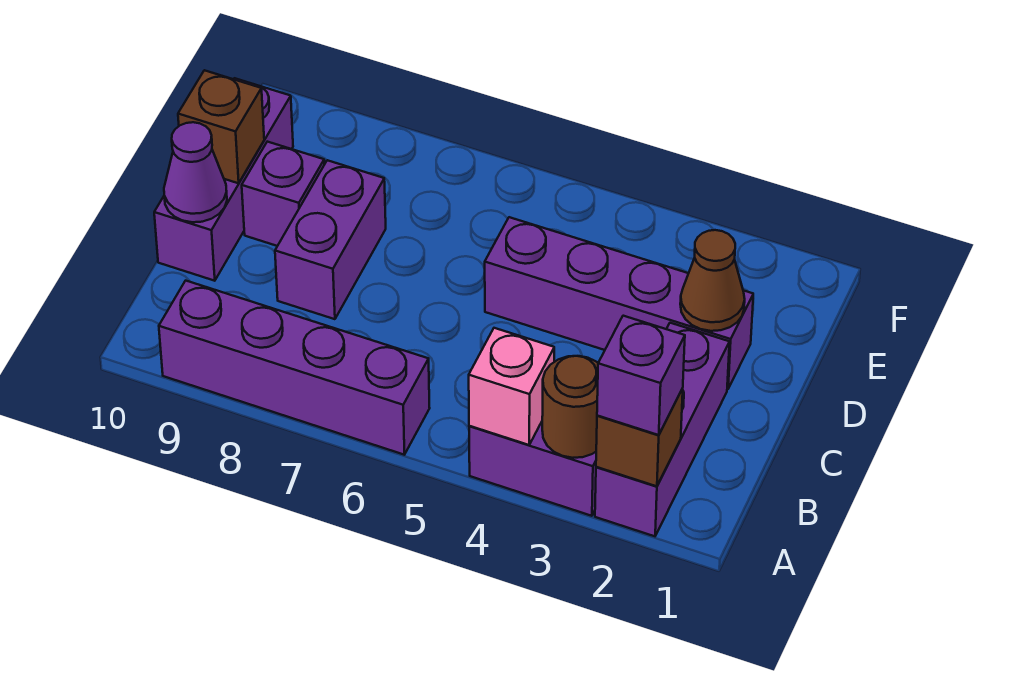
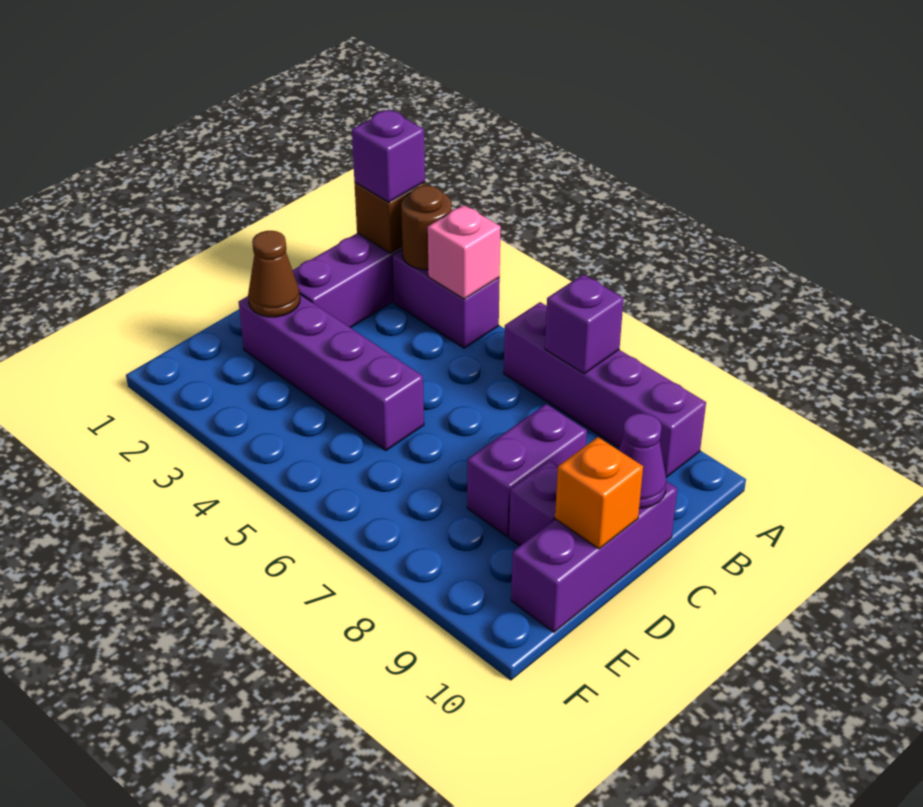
none -> purple brick A7 level 2
brown brick D10 level 2 -> orange brick D10 level 2

